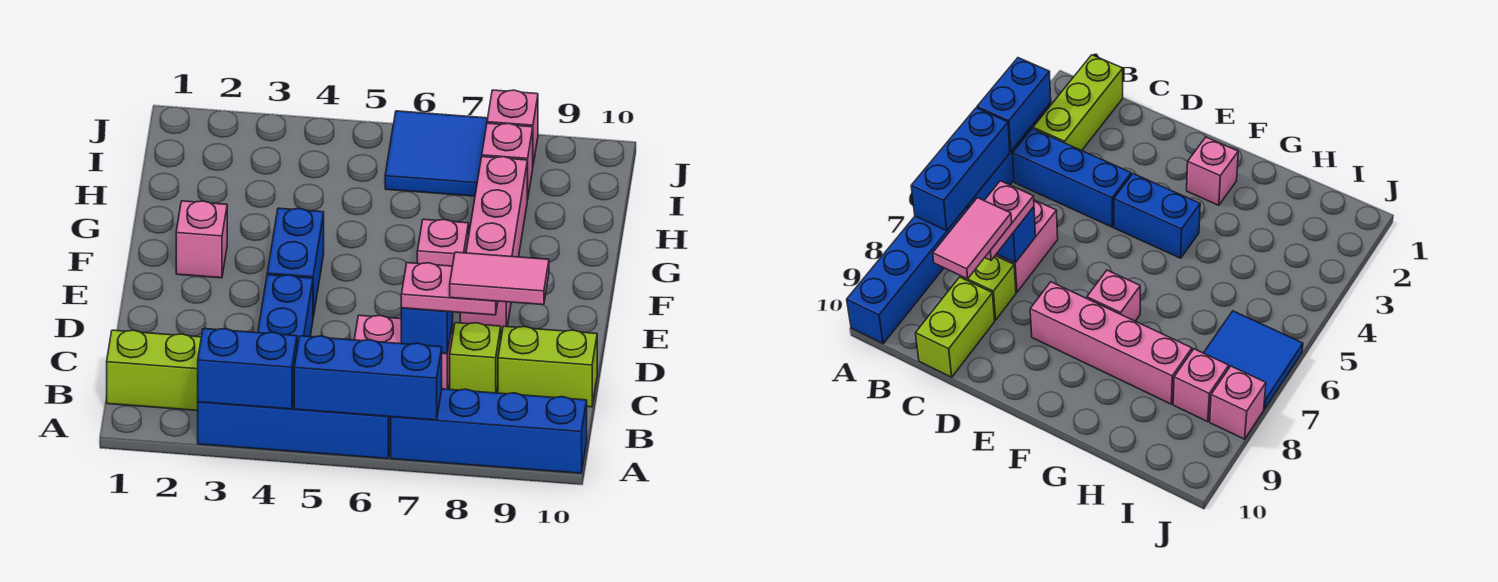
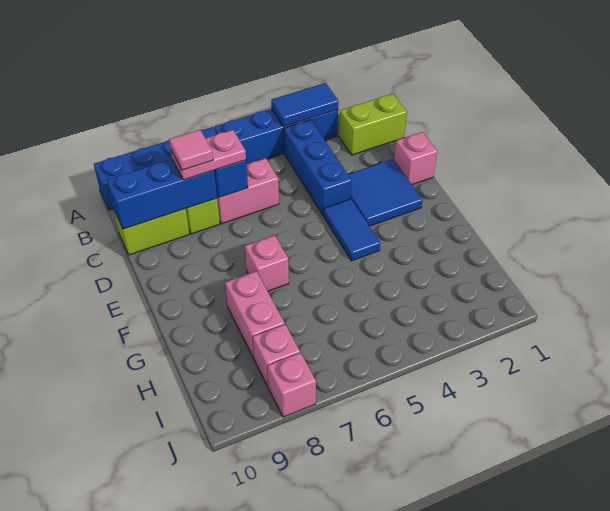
blue brick A3:A4 level 2 -> blue tile A3:A4 level 2
blue brick A5:A7 level 2 -> blue brick C8:C10 level 2
lime brick B1:B3 level 1 -> lime brick B1:B2 level 1
pink tile C8:C9 level 4 -> pink tile C8 level 4
blue brick E4:F4 level 1 -> blue tile E4:F4 level 1
pink brick E8:H8 level 1 -> pink brick G8:H8 level 1
pink brick F2 level 1 -> pink brick D1 level 1
blue tile I6:J7 level 1 -> blue tile D2:E3 level 1

